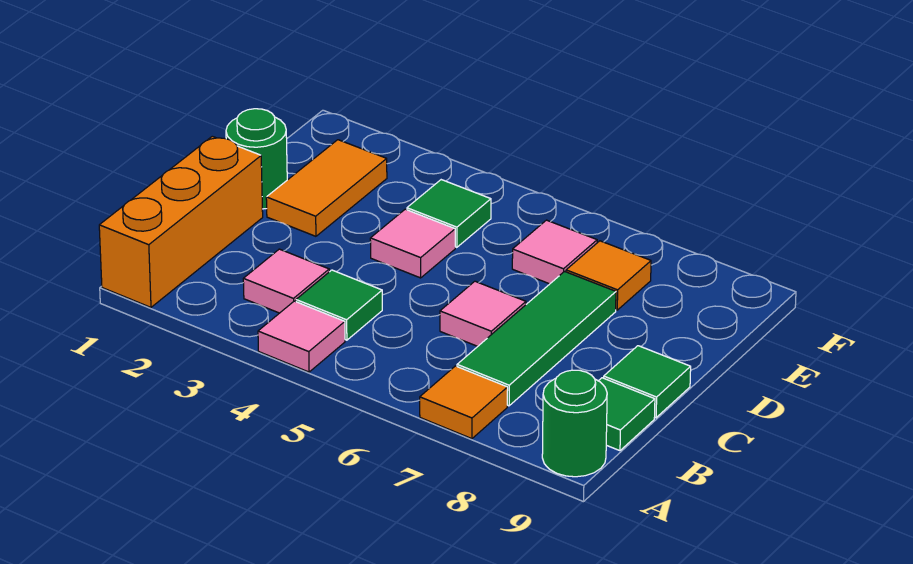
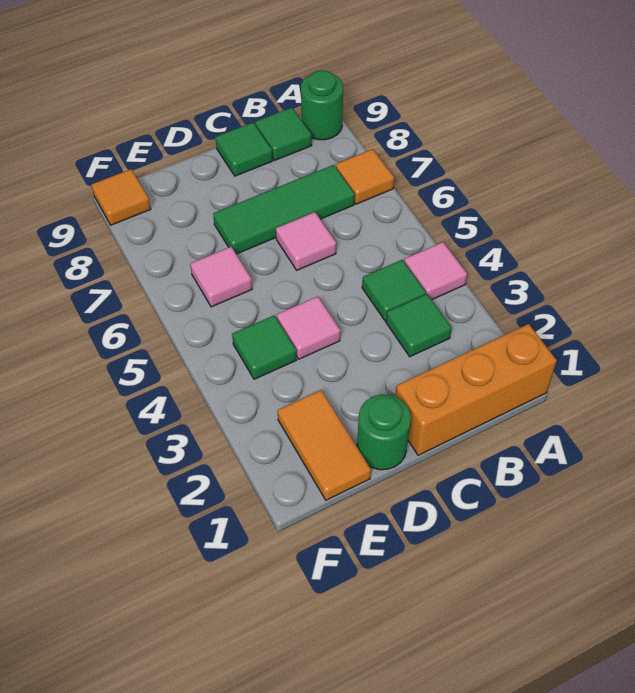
pink tile B3 level 1 -> green tile B3 level 1
orange tile D2:E2 level 1 -> orange tile E1:E2 level 1
orange tile E7 level 1 -> orange tile F9 level 1

